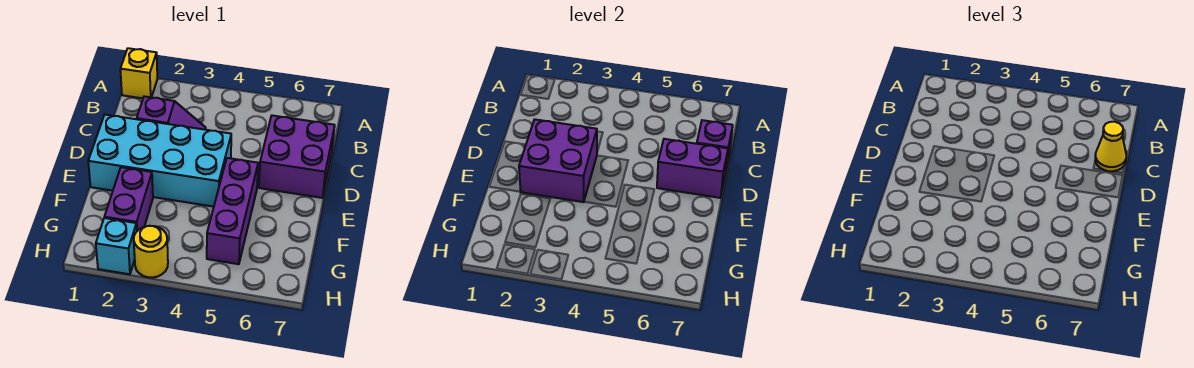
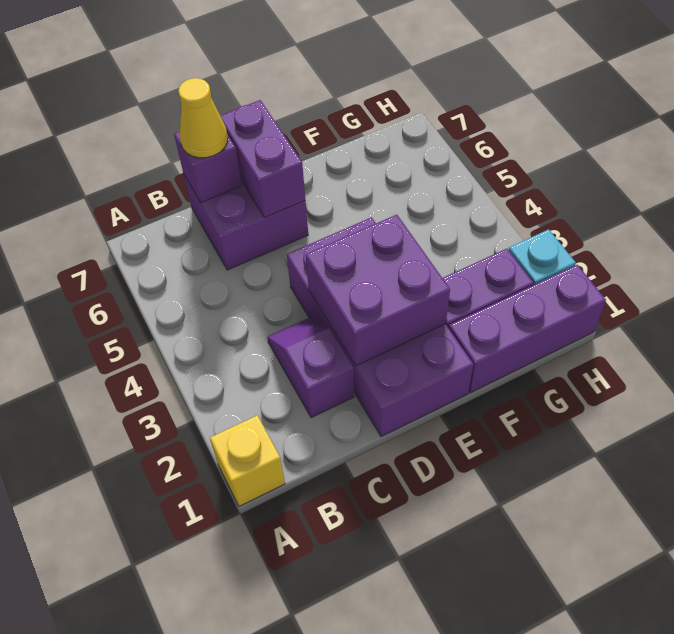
cyan brick D1:E4 level 1 -> purple brick D1:E4 level 1
purple brick E5:G5 level 1 -> purple brick F1:H1 level 1
yellow round brick H3 level 1 -> none

